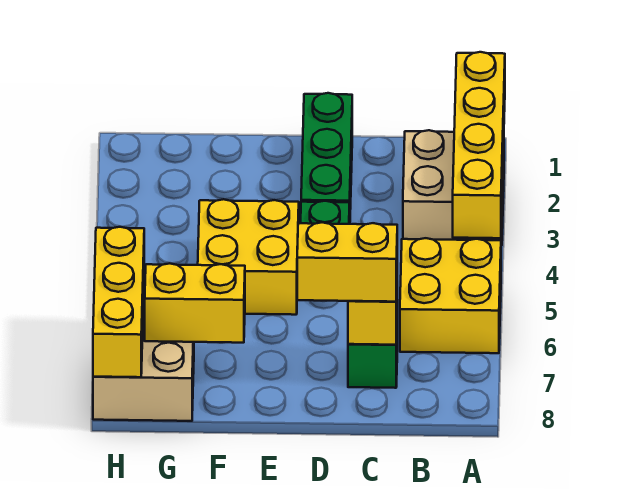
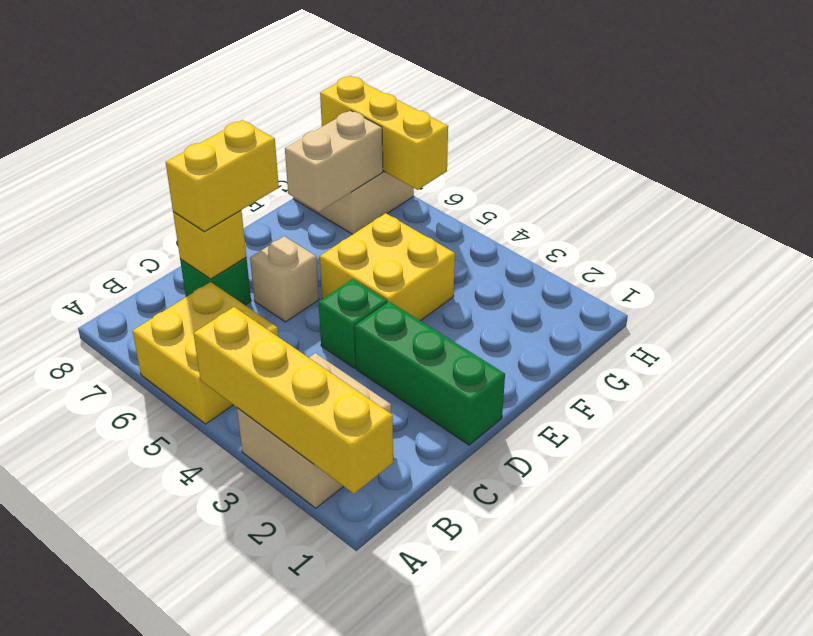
none -> tan brick D6 level 1
yellow brick F7:G7 level 2 -> tan brick F7:G7 level 2

